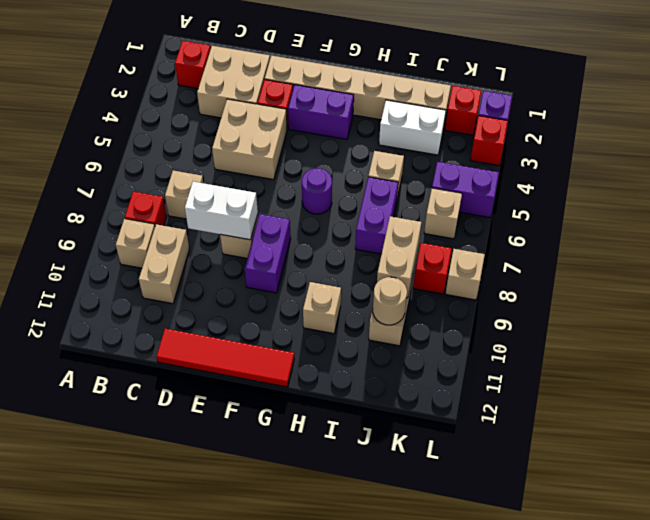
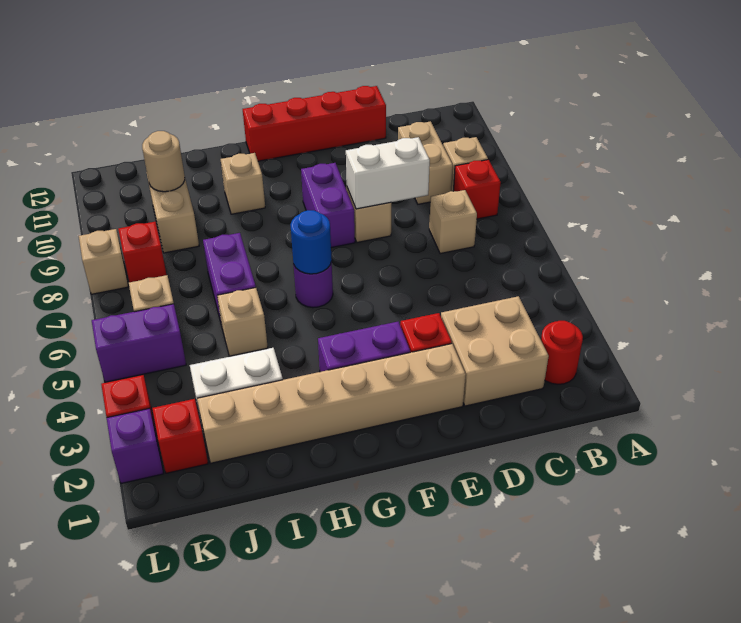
red brick B2 level 1 -> red round brick B2 level 1
tan brick D4:E5 level 1 -> none
red tile D12:G12 level 1 -> red brick D12:G12 level 1
none -> blue round brick G6 level 2
tan brick J8:J9 level 2 -> none

